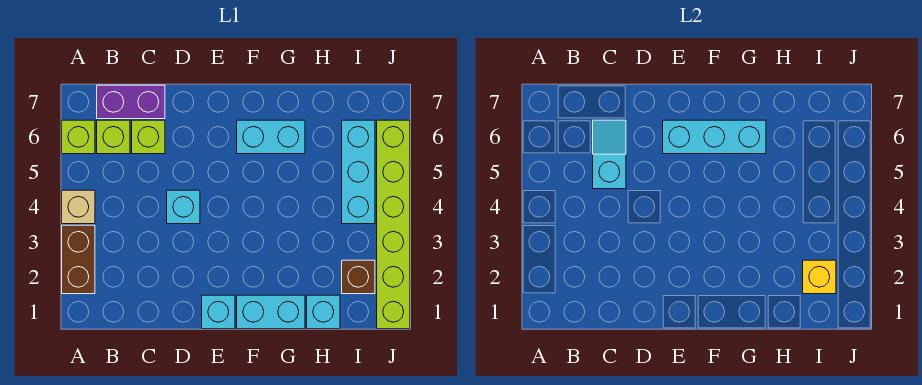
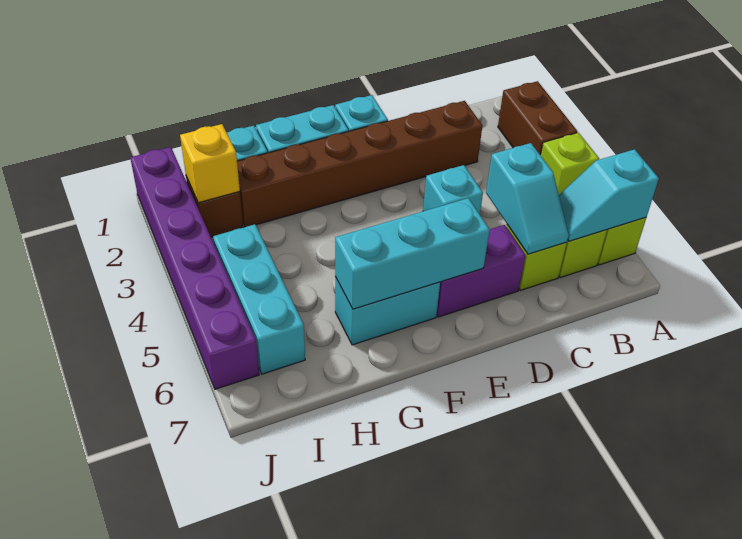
tan brick A4 level 1 -> lime brick A4 level 1
none -> cyan slope A6:B6 level 2 top A
purple brick B7:C7 level 1 -> purple brick D6:E6 level 1
none -> brown brick C2:H2 level 1
lime brick J1:J6 level 1 -> purple brick J1:J6 level 1

